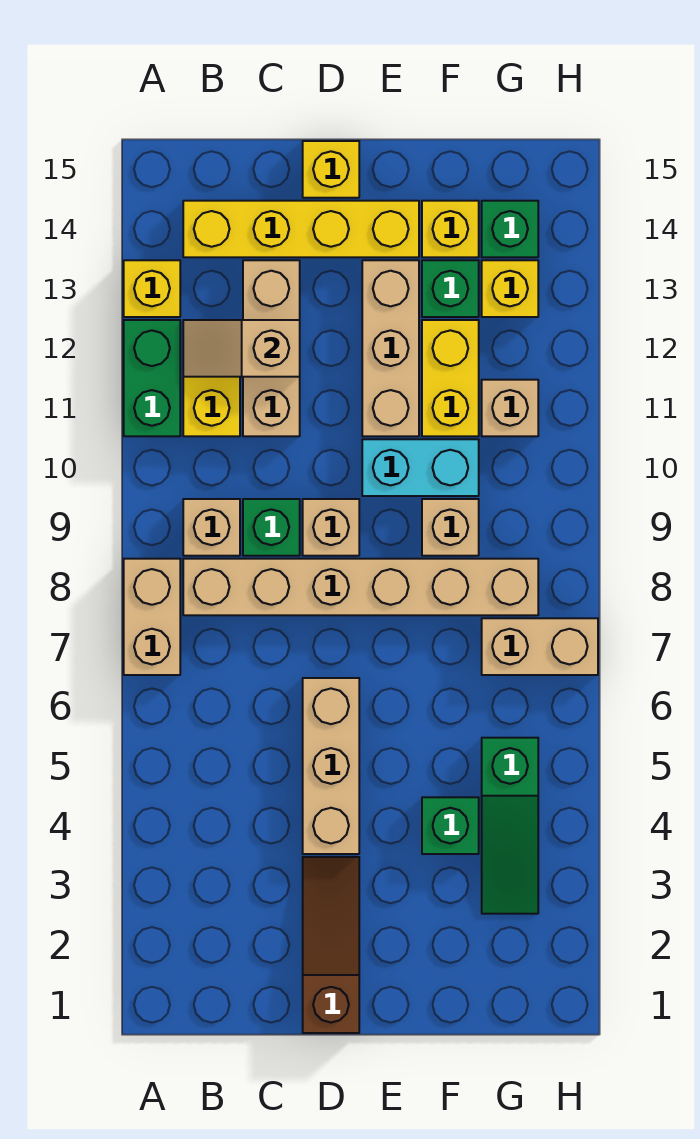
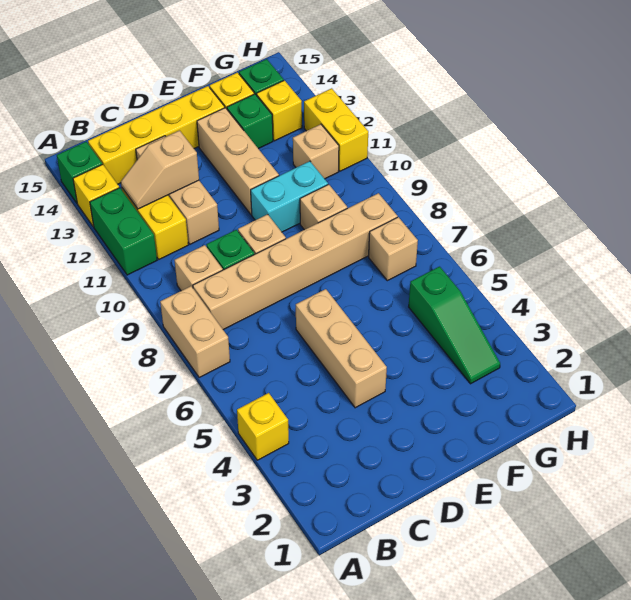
brown slope D1:D3 level 1 top 1 -> none
yellow brick D15 level 1 -> yellow brick A4 level 1
green brick F4 level 1 -> green brick A14 level 1
yellow brick F11:F12 level 1 -> yellow brick H11:H12 level 1
tan brick G7:H7 level 1 -> tan brick G7 level 1

